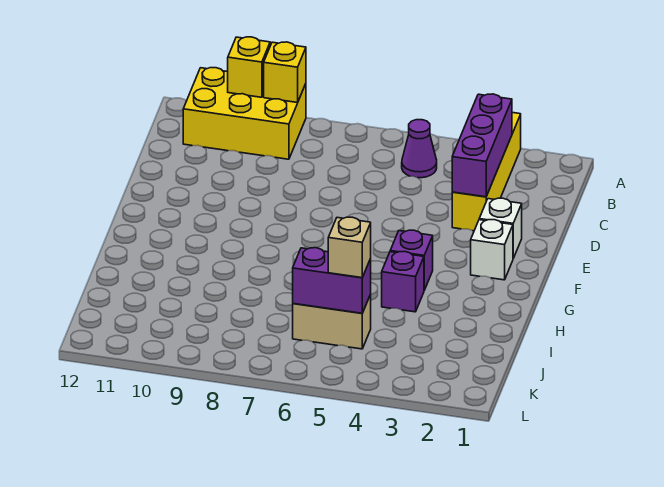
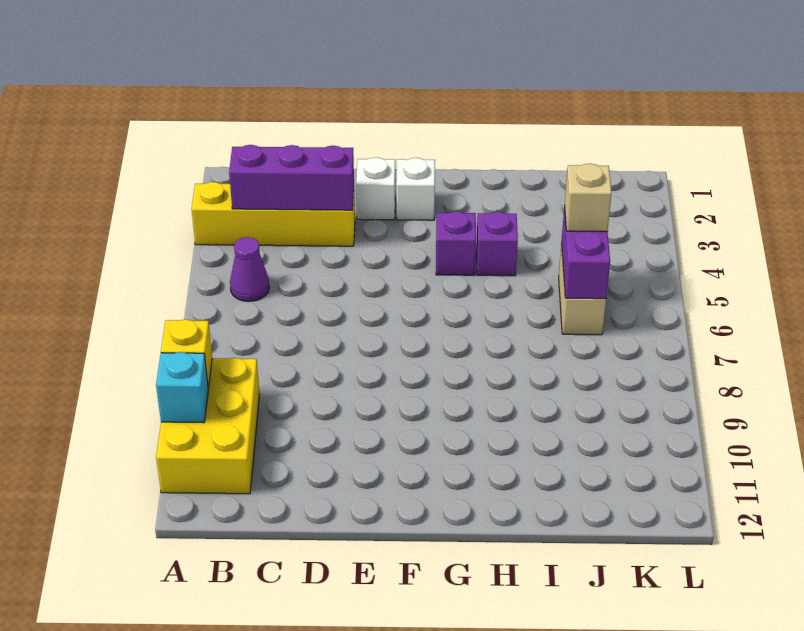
yellow brick A10 level 2 -> cyan brick A10 level 2

